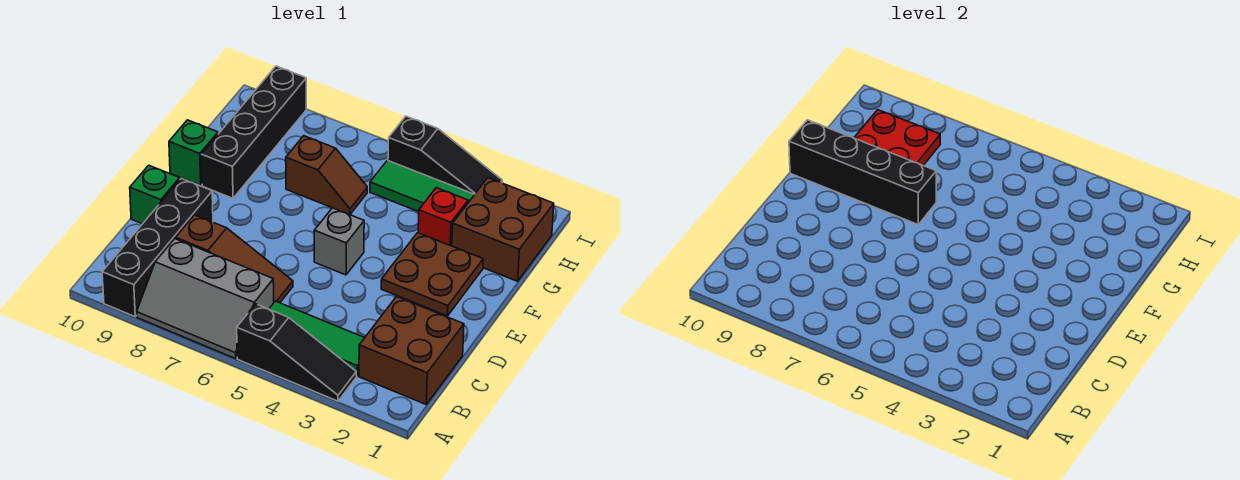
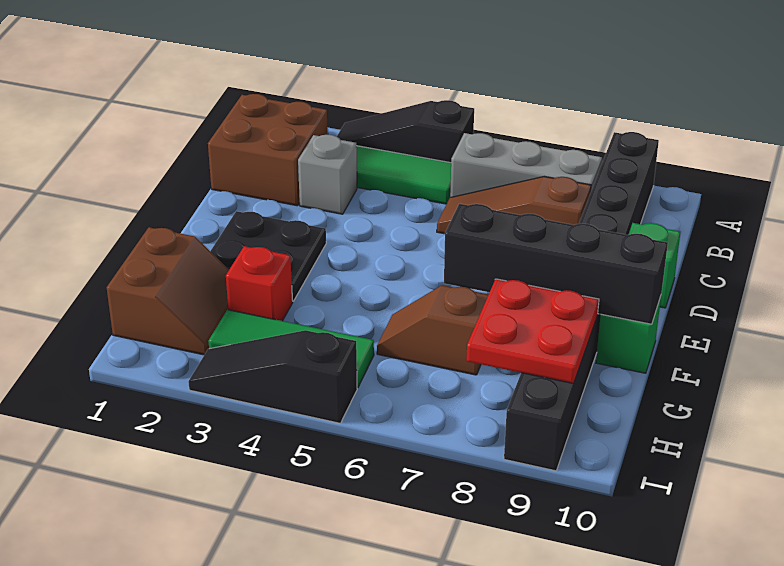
brown plate E2:F3 level 1 -> black plate E2:F3 level 1
grey brick E5 level 1 -> grey brick C3 level 1
brown brick G1:H2 level 1 -> brown slope G1:H2 level 1 top 1

